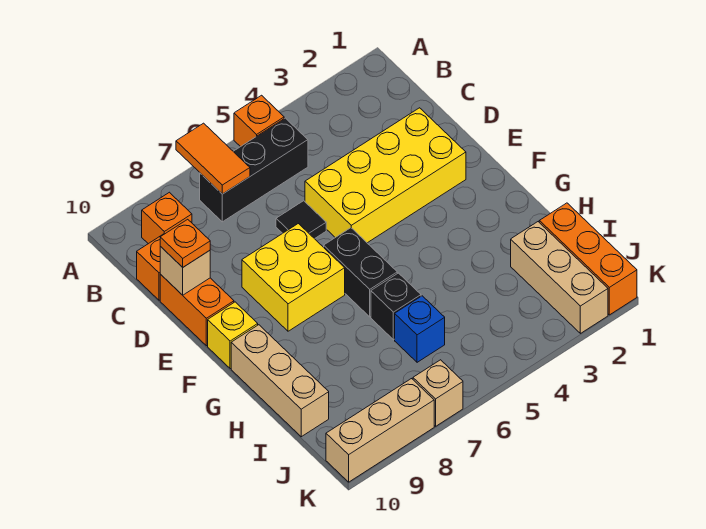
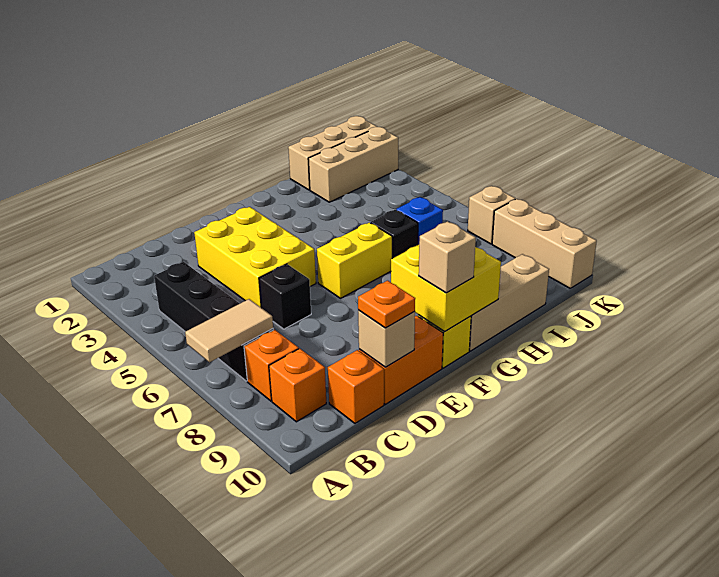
orange brick A5 level 1 -> orange brick B8 level 1
orange tile A7:B7 level 2 -> tan tile A7:B7 level 2
black brick B5:B7 level 1 -> black brick B4:B7 level 1
yellow brick D2:E5 level 1 -> yellow brick D3:E5 level 1
black tile D6 level 1 -> black brick D6 level 1
yellow brick E7:F8 level 1 -> yellow brick F9:G10 level 2
black brick F6:G6 level 1 -> yellow brick F6:G6 level 1
none -> tan brick F10 level 3
orange brick I1:K1 level 1 -> tan brick I1:K1 level 1

